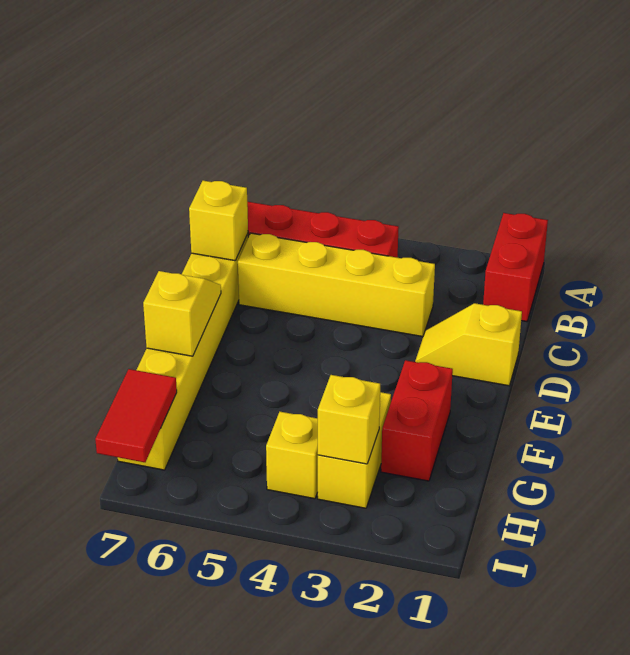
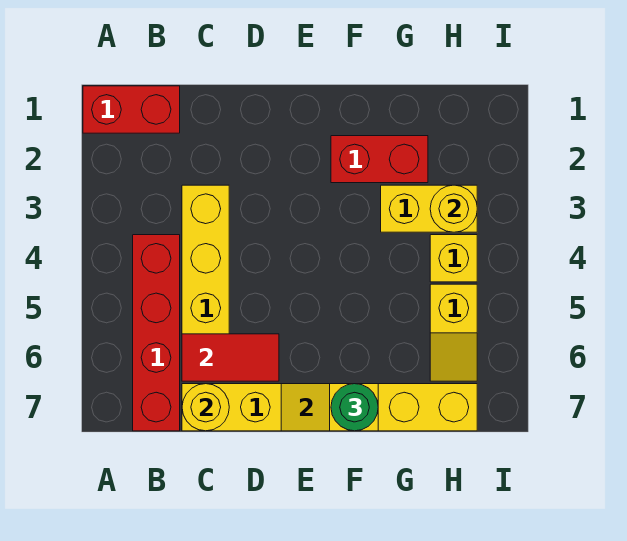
yellow brick C7 level 2 -> yellow round brick C7 level 2
yellow slope D1:D2 level 1 top 1 -> yellow slope H5:H6 level 1 top 5
none -> green round brick F7 level 3
yellow brick H3 level 2 -> yellow round brick H3 level 2
red tile H7:I7 level 2 -> red tile C6:D6 level 2

